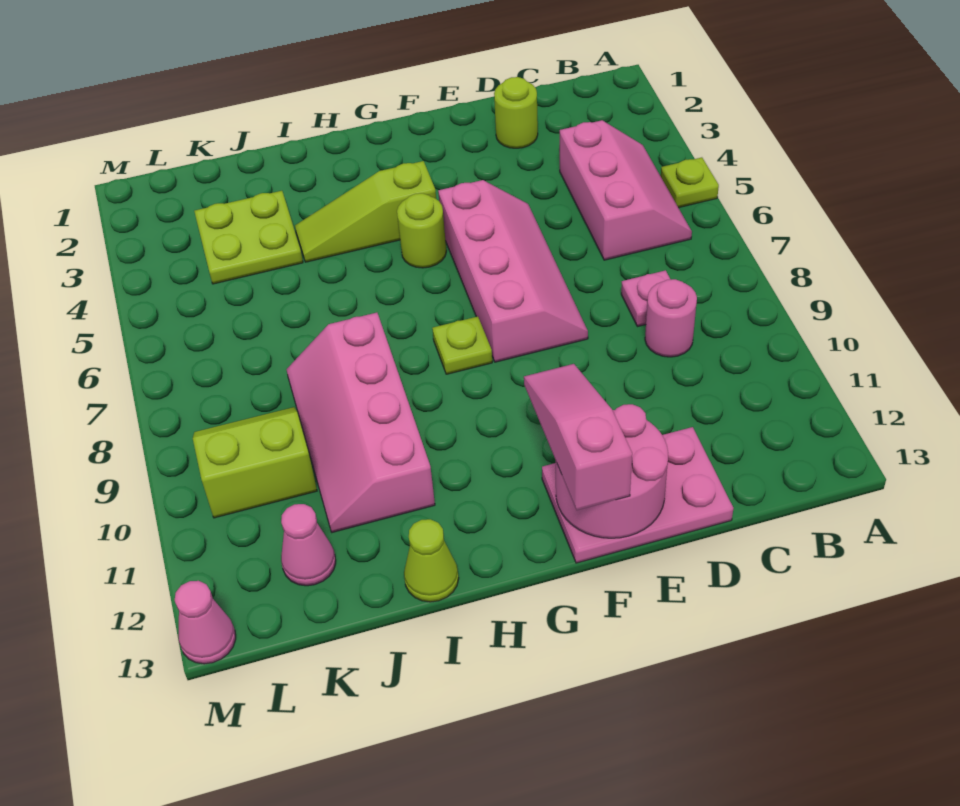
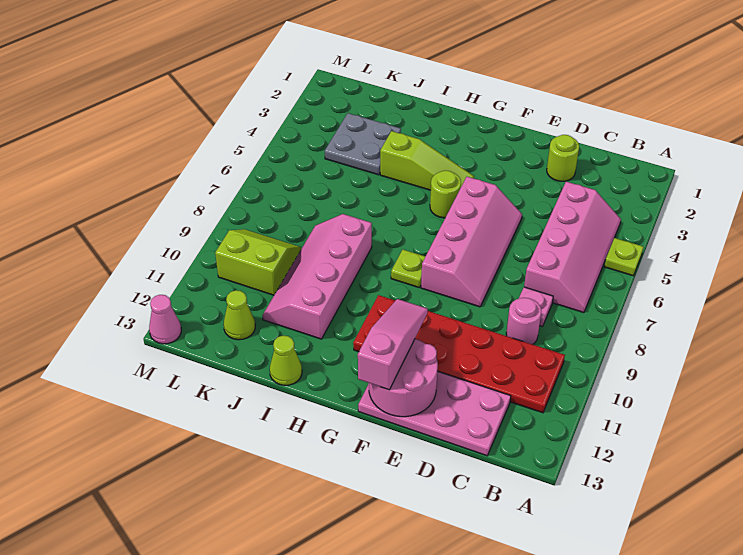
pink slope B4:C6 level 1 top C -> pink slope B4:C7 level 1 top C
none -> red plate B10:G11 level 1
pink plate D12:F13 level 1 -> pink plate C12:F13 level 1
lime slope G4:I4 level 1 top G -> lime slope G4:I4 level 1 top I
lime plate J3:K4 level 1 -> grey plate J3:K4 level 1
pink cone K12 level 1 -> lime cone K12 level 1

